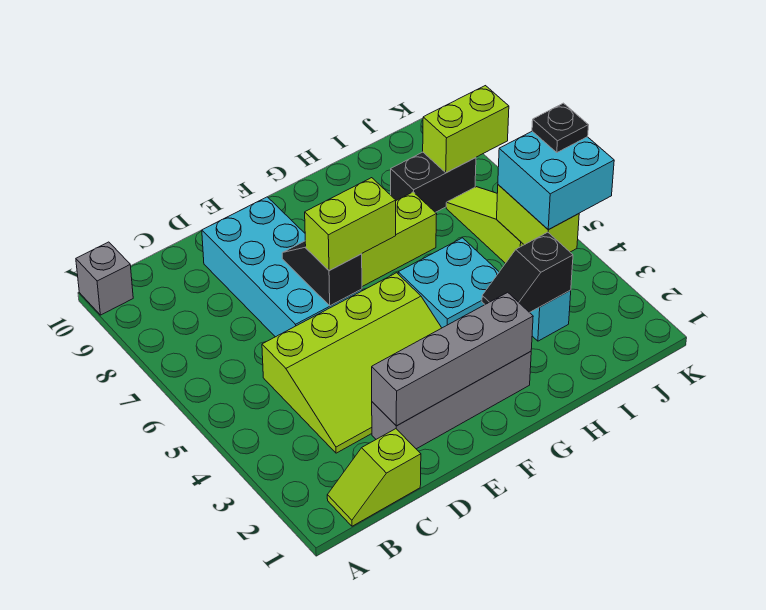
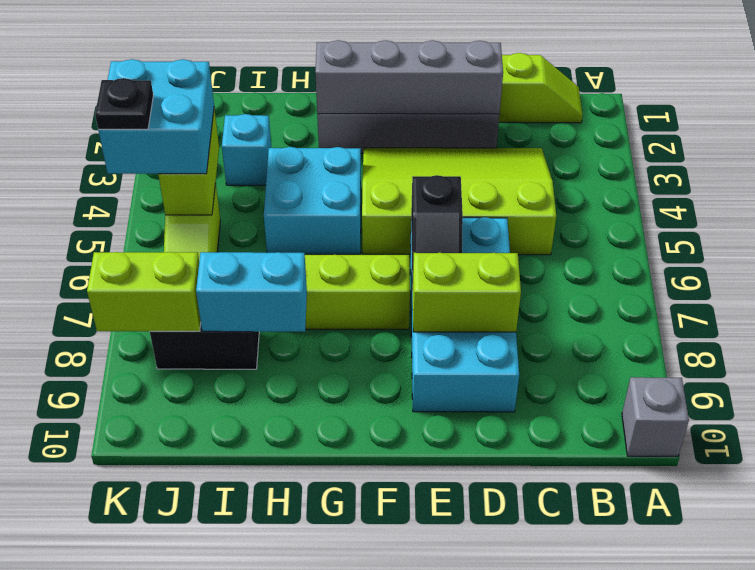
lime brick E6:F6 level 3 -> lime brick D8:E8 level 2
black slope H3:I3 level 2 top I -> none
none -> cyan brick H8:I8 level 2

